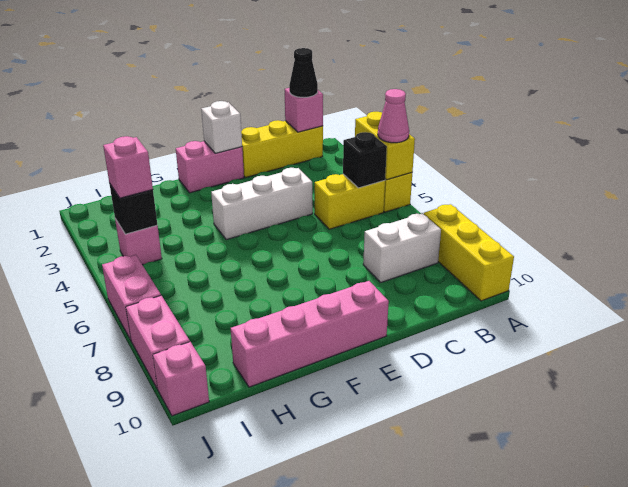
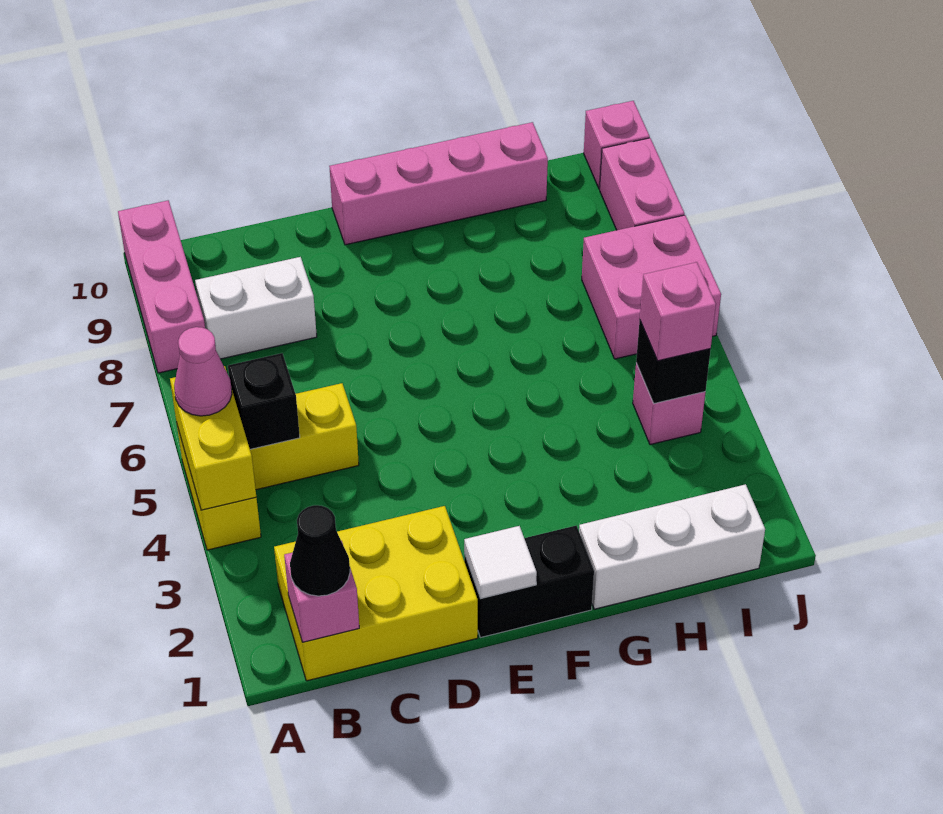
yellow brick A8:A10 level 1 -> pink brick A8:A10 level 1
yellow brick B1:D1 level 1 -> yellow brick B1:D2 level 1
white brick D4:F4 level 1 -> white brick G1:I1 level 1
pink brick E1:F1 level 1 -> black brick E1:F1 level 1
white brick E1 level 2 -> white tile E1 level 2
pink brick J6:J7 level 1 -> pink brick I6:J7 level 1

